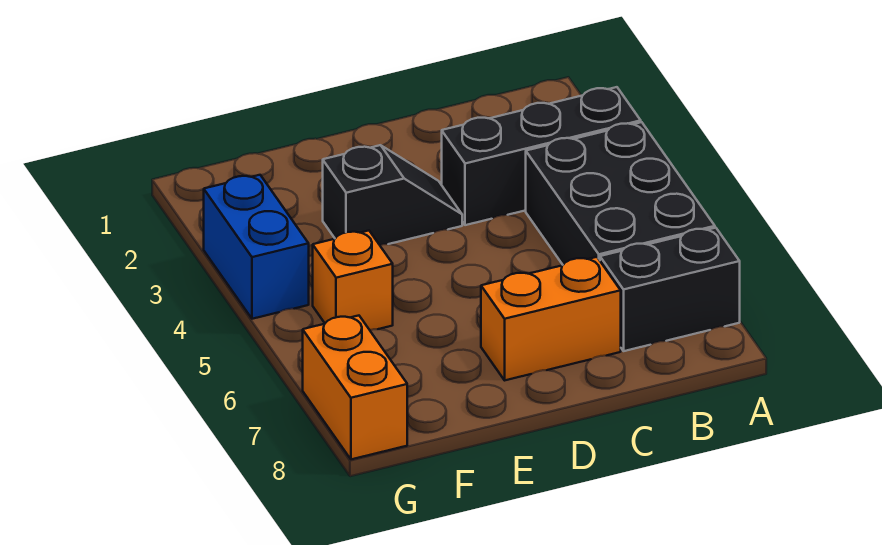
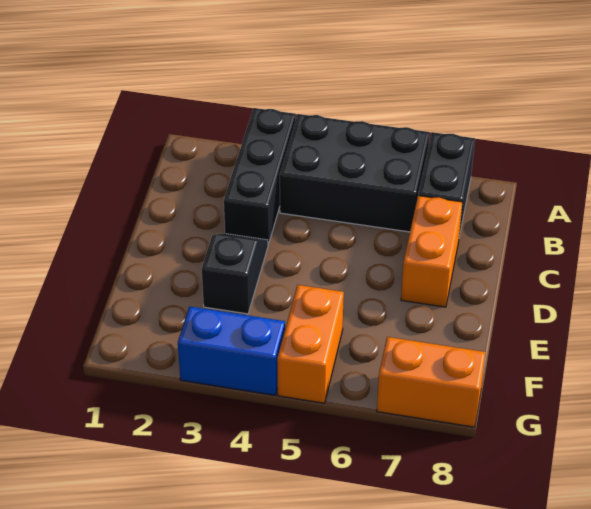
orange brick F5 level 1 -> orange brick F5:G5 level 1

